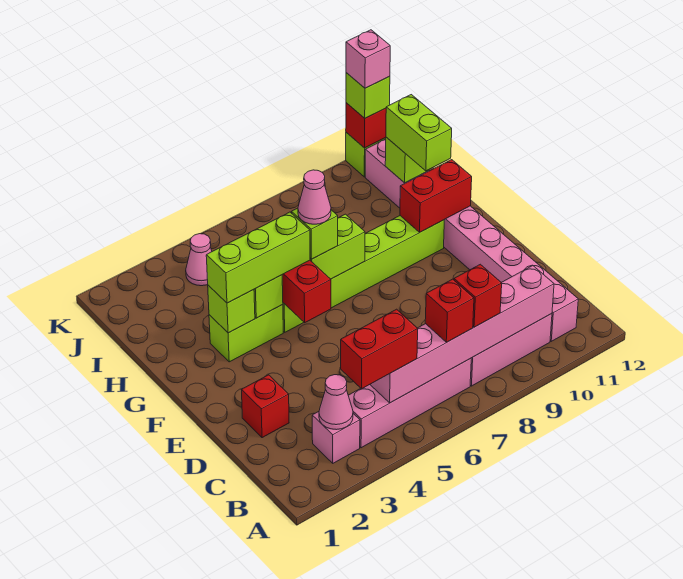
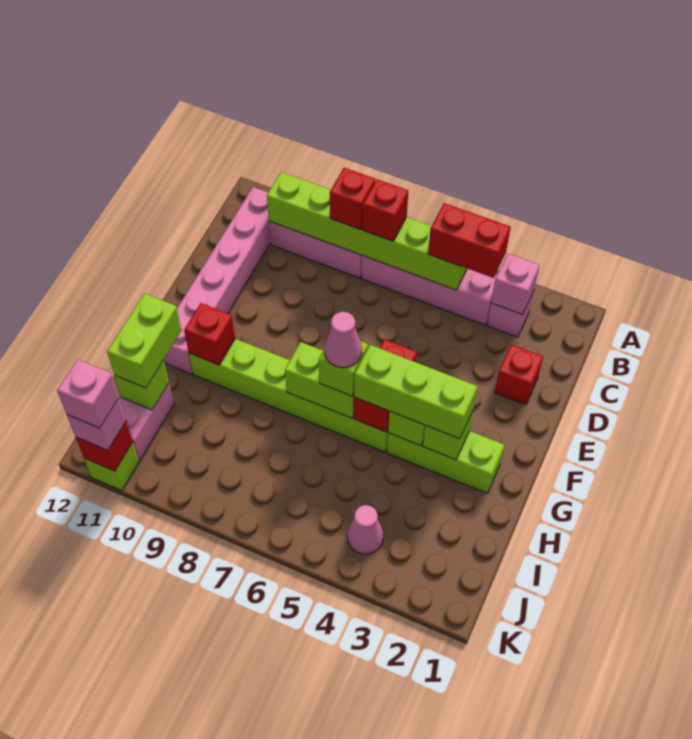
pink cone B3 level 2 -> pink brick B3 level 2
pink brick B5:B10 level 2 -> lime brick B5:B10 level 2
lime brick G3:G4 level 1 -> lime brick G2:G4 level 1
red brick G10:G11 level 2 -> red brick G10 level 2
lime brick K11 level 3 -> pink brick K11 level 3

